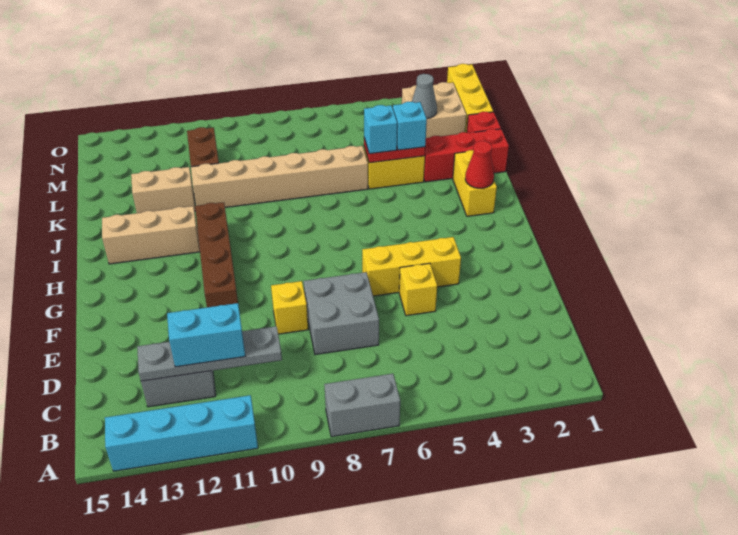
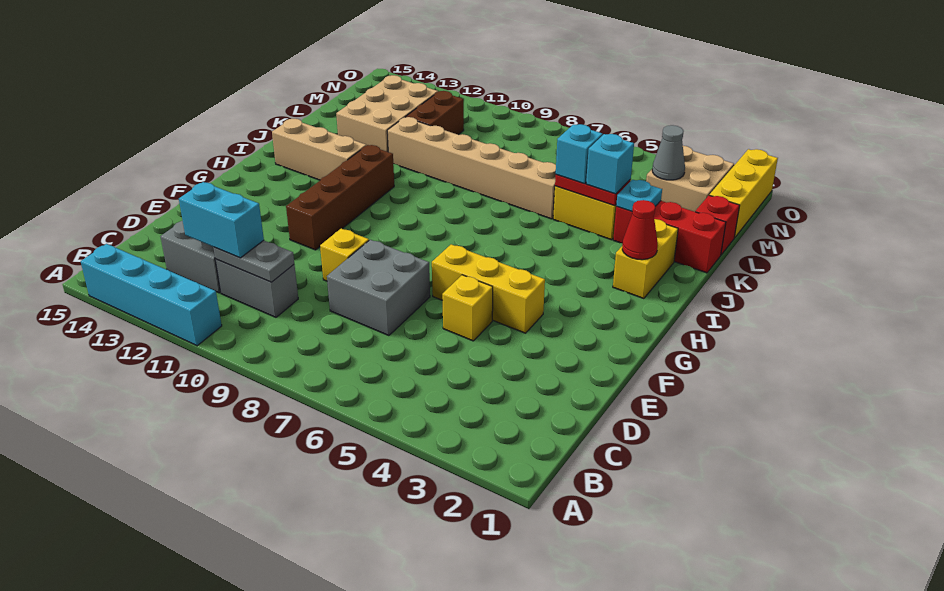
grey brick A7:A8 level 1 -> grey brick C10:C11 level 1
grey plate C10:C13 level 2 -> grey plate C10:C11 level 2
none -> cyan plate K3 level 2
tan brick K12:K13 level 1 -> tan brick K12:M13 level 1

